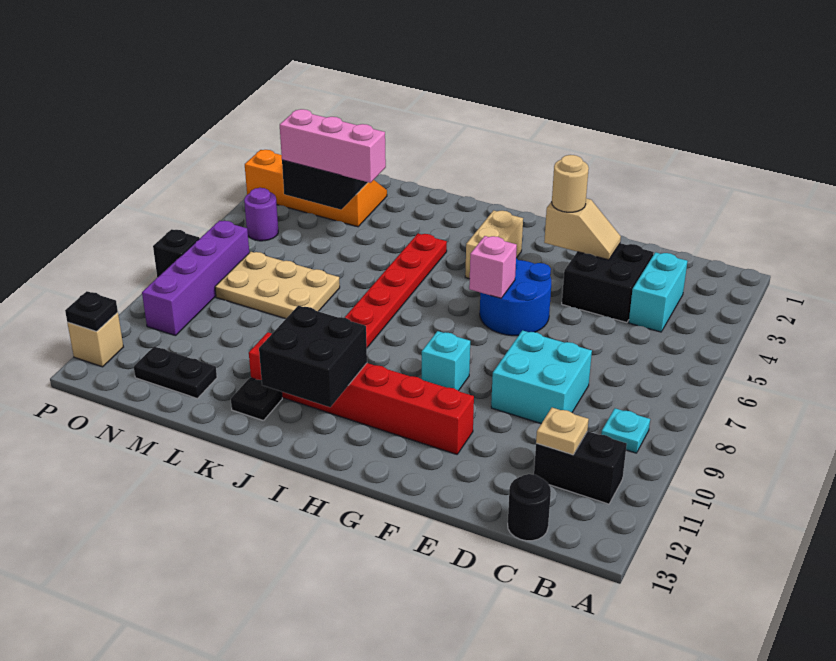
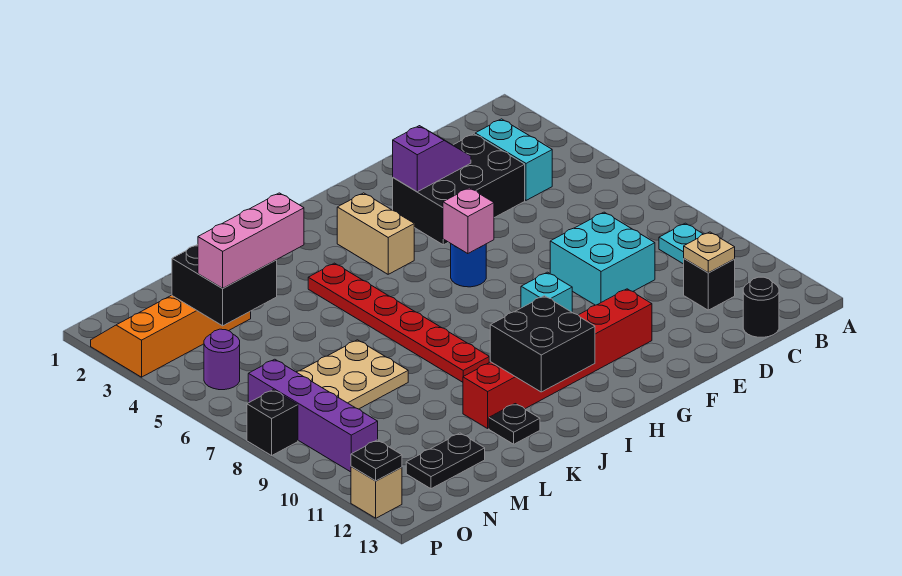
black brick B11:C11 level 1 -> black brick C11 level 1
black brick D3:E4 level 1 -> black brick D3:F4 level 1
tan slope E3:F3 level 2 top F -> purple slope E3:F3 level 2 top F
tan round brick F3 level 3 -> none
blue round brick F5:G6 level 1 -> blue round brick G6 level 1

